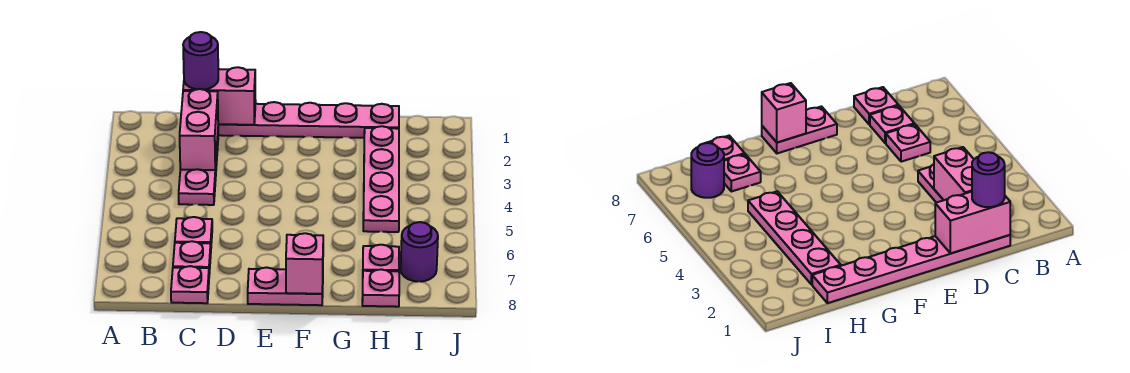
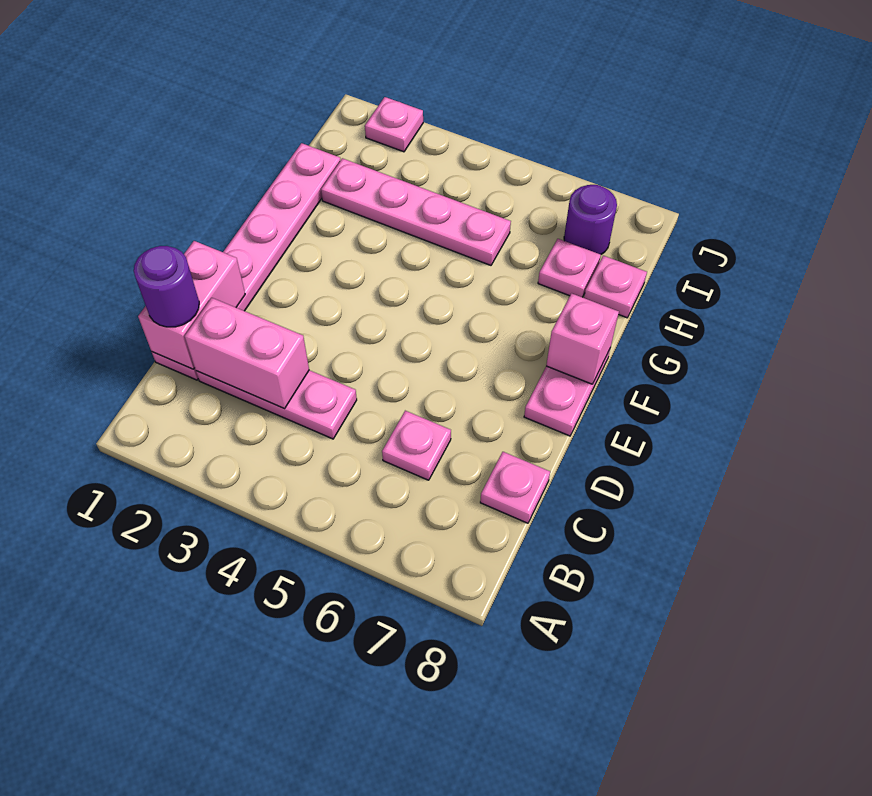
pink plate C7 level 1 -> pink plate J2 level 1

